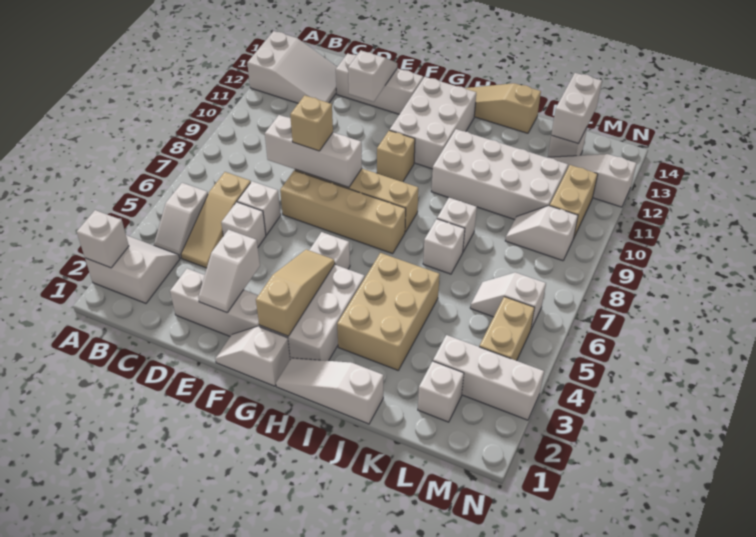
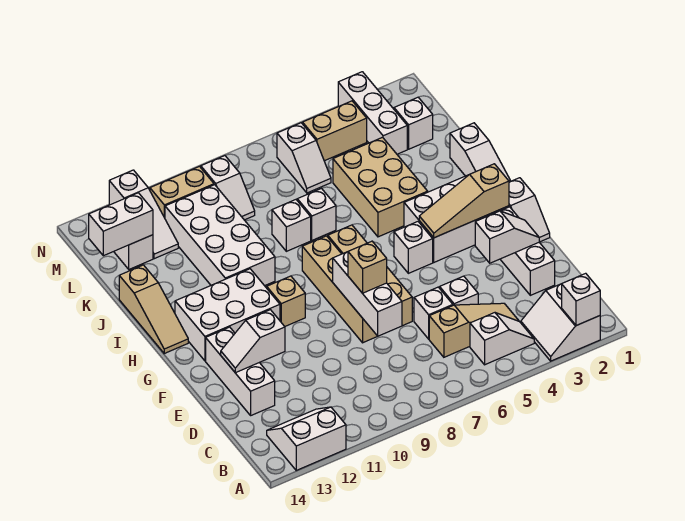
white slope A12:C13 level 1 top A -> white slope A12:B13 level 1 top A
tan brick I3:J5 level 1 -> tan brick I4:K5 level 1

